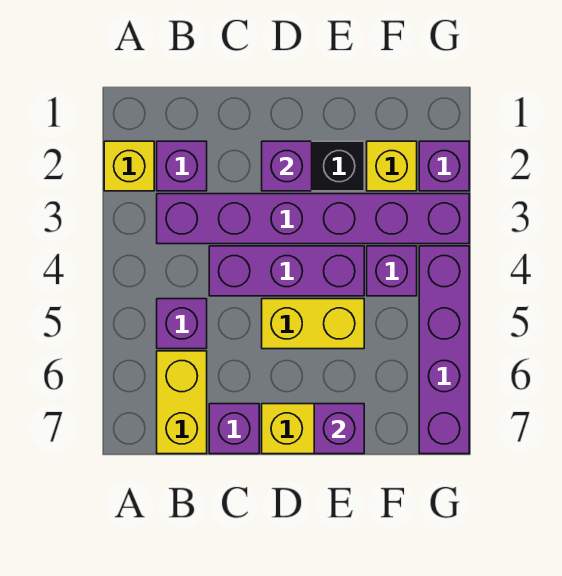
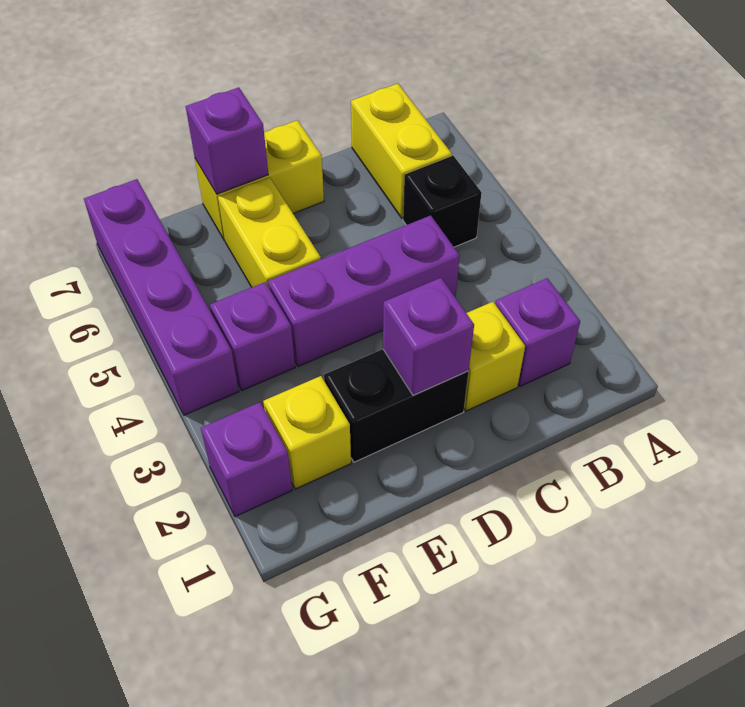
yellow brick A2 level 1 -> yellow brick C2 level 1
purple brick B3:G3 level 1 -> none
purple brick B5 level 1 -> black brick B5 level 1
purple brick C7 level 1 -> none
yellow brick D5:E5 level 1 -> yellow brick E5:E6 level 1

